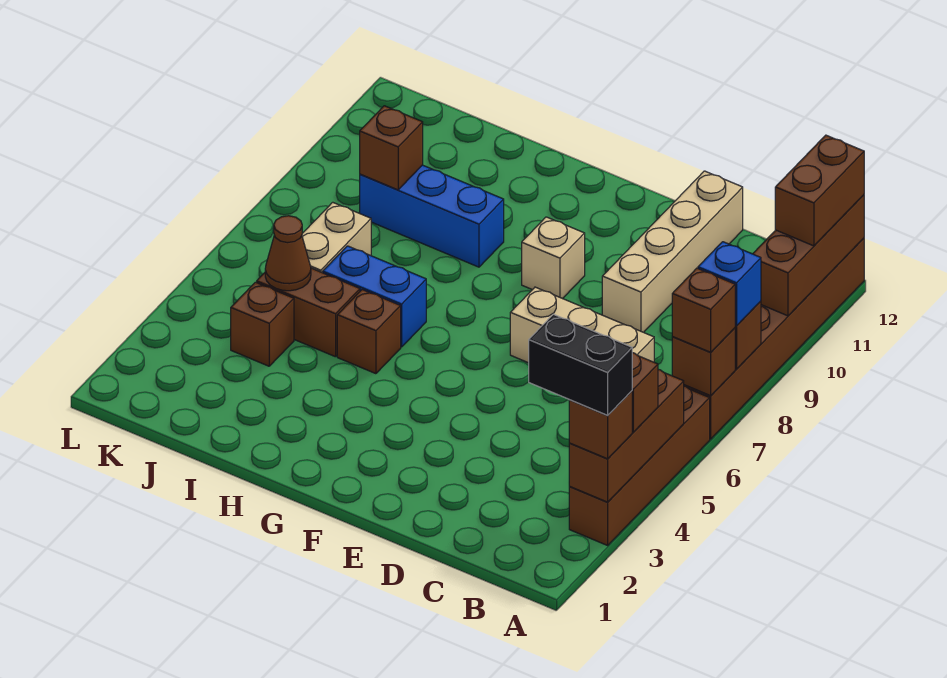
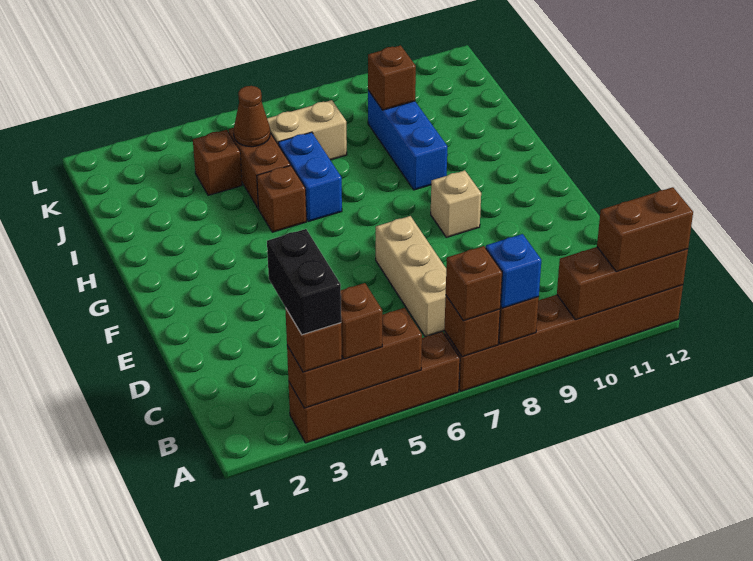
tan brick D9:D12 level 1 -> none

